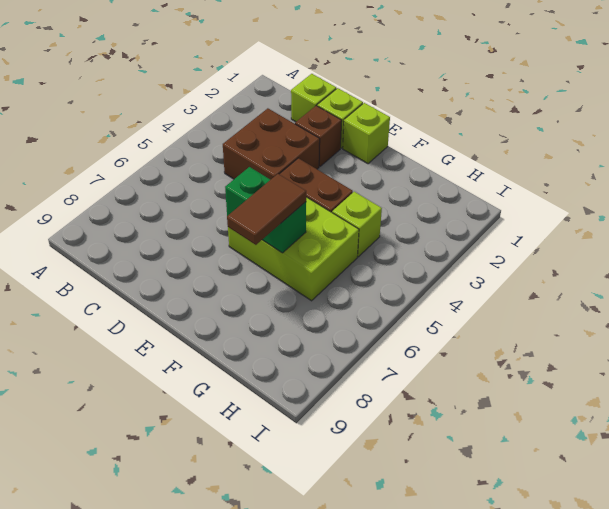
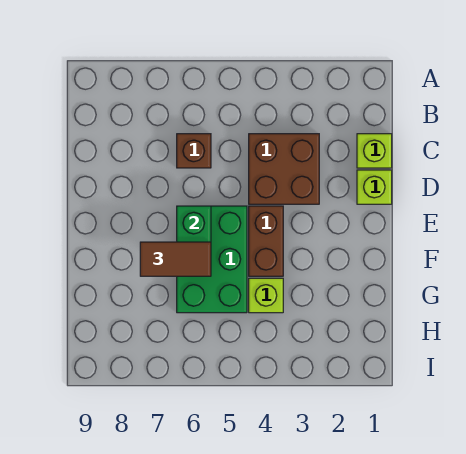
brown brick D2 level 1 -> brown brick C6 level 1
lime brick E1 level 1 -> none
lime brick E5:G6 level 1 -> green brick E5:G6 level 1

